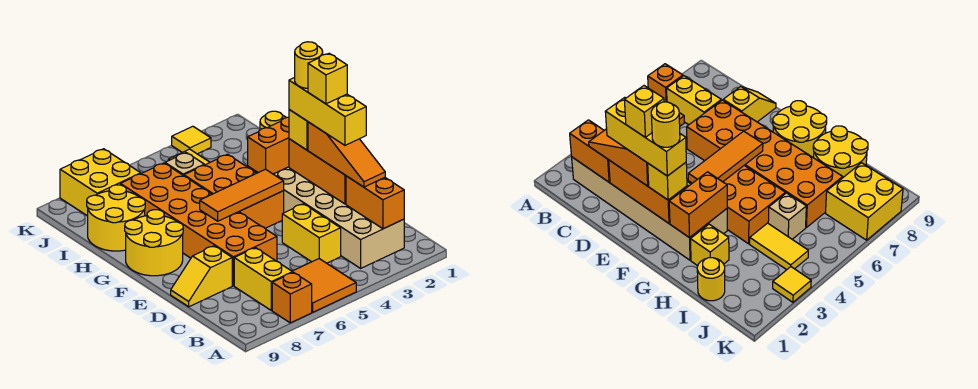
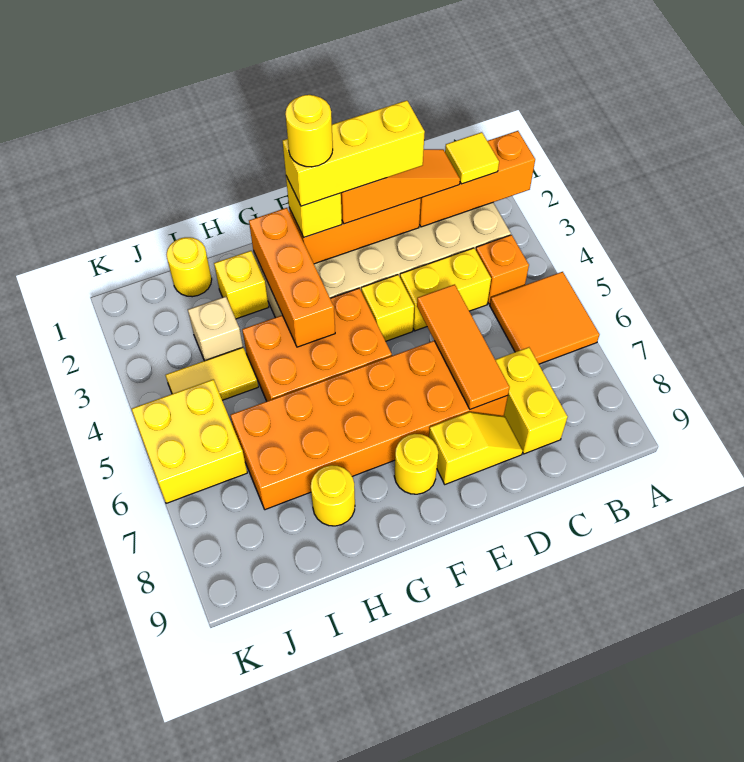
orange brick A7 level 1 -> orange brick B4 level 1
orange brick B2:C2 level 2 -> orange brick A2:C2 level 2
yellow brick B7:C7 level 1 -> yellow brick C7:C8 level 1
yellow slope D8:D9 level 1 top 8 -> yellow slope D8:E8 level 1 top E
yellow brick E2 level 5 -> yellow brick E4 level 1
orange tile F4:F6 level 2 -> orange tile D5:D7 level 2
yellow round brick F8:G9 level 1 -> yellow round brick F8 level 1
orange brick G2:G3 level 2 -> orange brick G2:G4 level 2
yellow round brick H8:I9 level 1 -> yellow round brick H8 level 1
tan brick I5 level 1 -> tan brick I3 level 1
yellow brick J7:K8 level 1 -> yellow brick J5:K6 level 1
yellow tile K3 level 1 -> yellow tile B2 level 3

